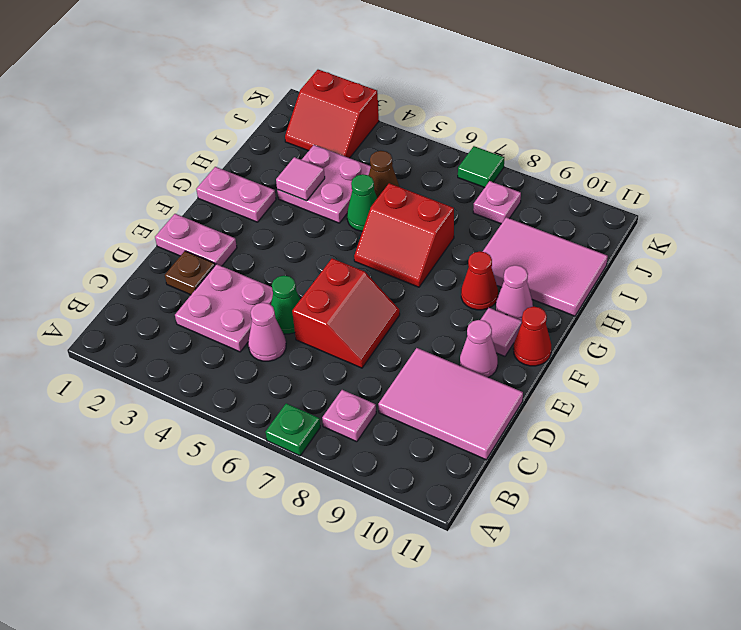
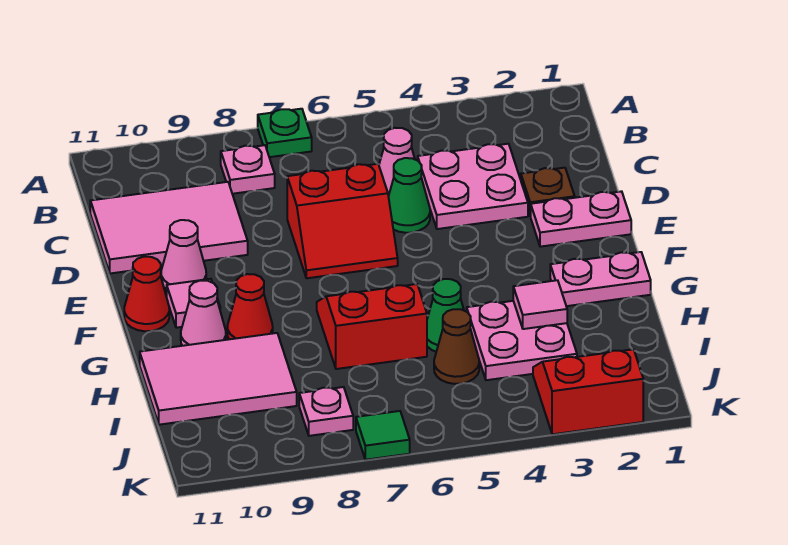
red slope D6:E7 level 1 top 6 -> red slope D6:E7 level 1 top D

